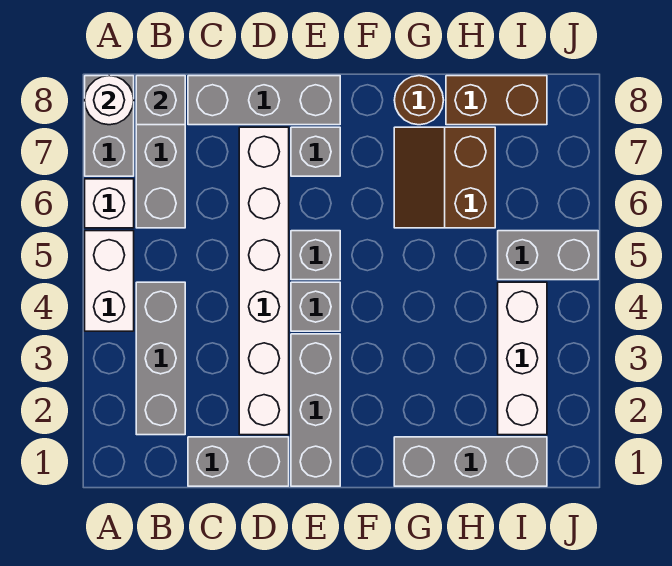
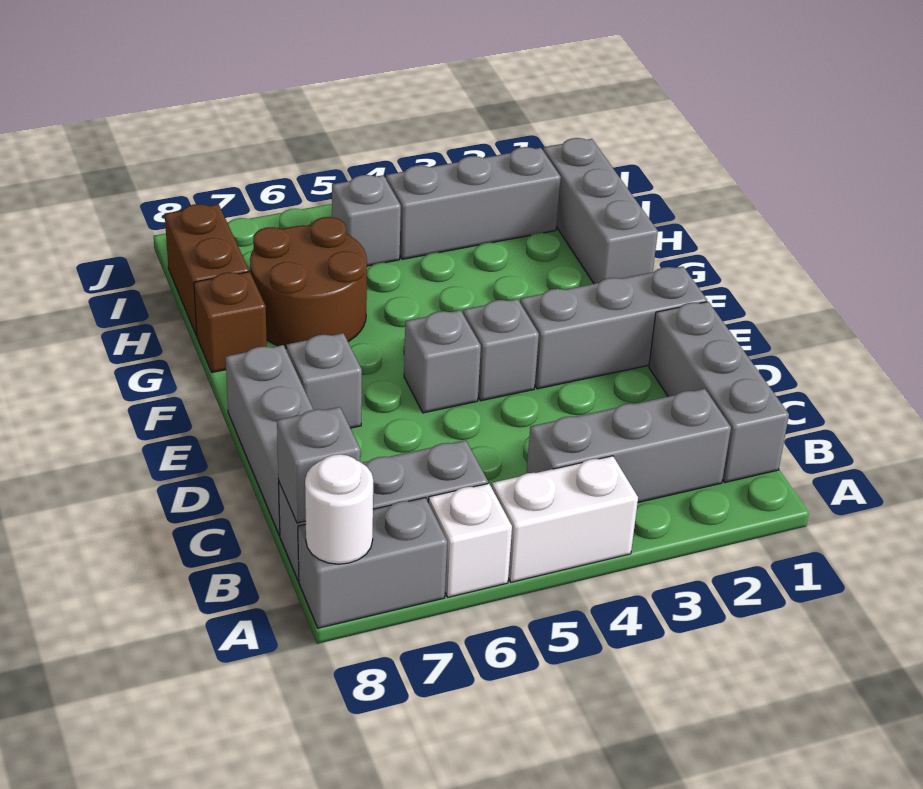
grey brick C1:D1 level 1 -> grey brick B1:D1 level 1
white brick D2:D7 level 1 -> none
brown slope G6:H7 level 1 top H -> brown round brick G6:H7 level 1
brown round brick G8 level 1 -> brown brick G8 level 1
white brick I2:I4 level 1 -> grey brick I2:I4 level 1
grey brick I5:J5 level 1 -> grey brick I5 level 1

